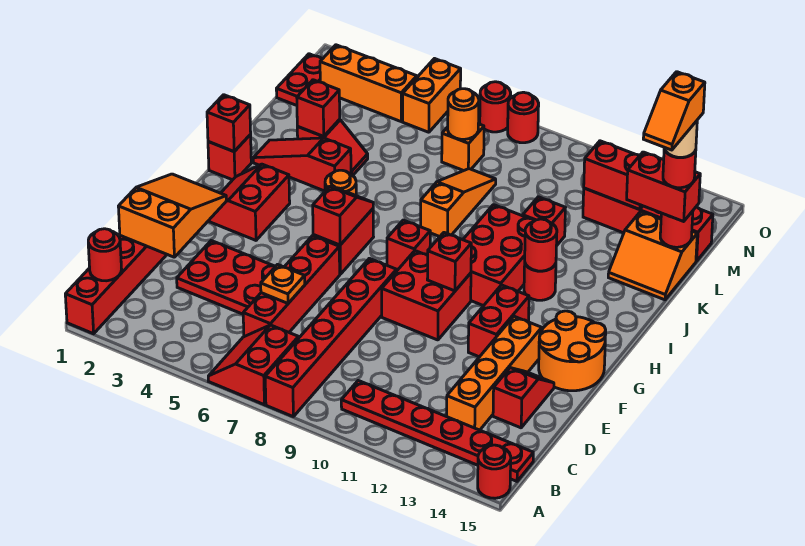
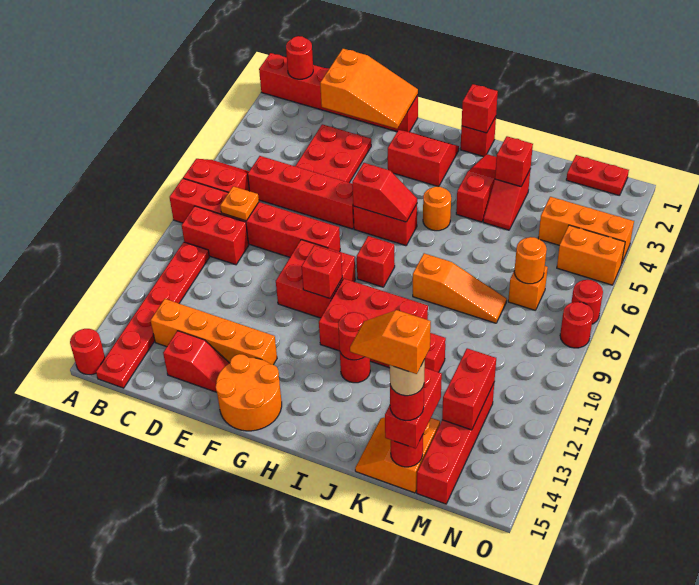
orange plate D6 level 2 -> orange plate C8 level 2
red brick F12:G12 level 1 -> red brick B9:C9 level 1
orange brick N2:N4 level 1 -> orange brick M4:O4 level 1

